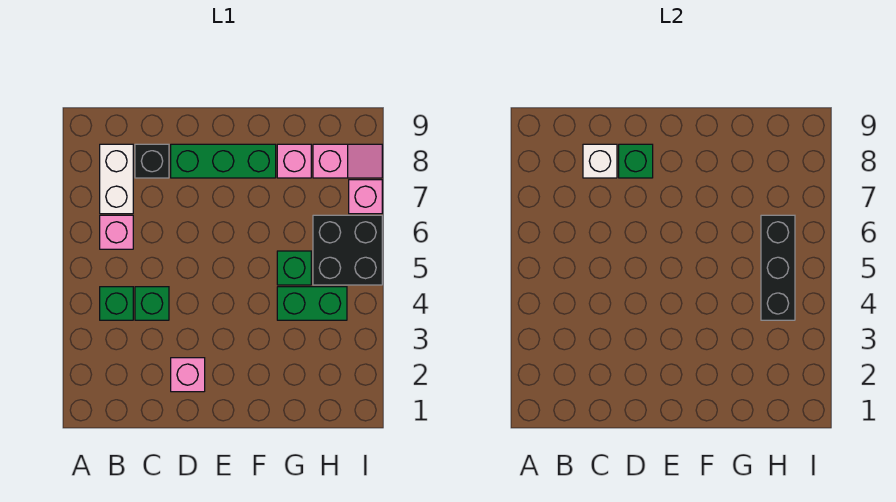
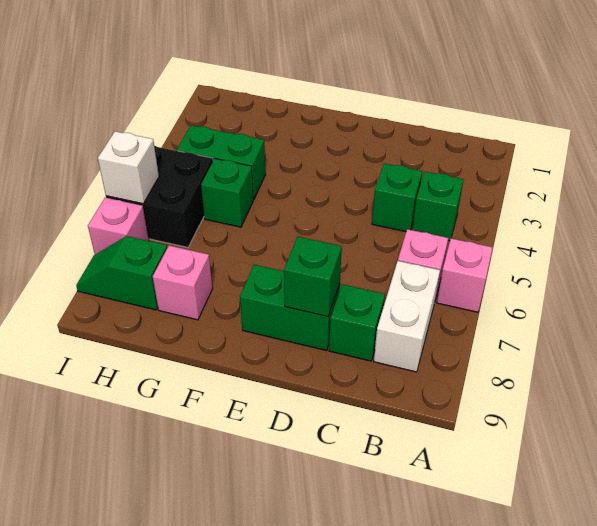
black brick C8 level 1 -> green brick C8 level 1
white brick C8 level 2 -> white brick I6 level 2
pink brick D2 level 1 -> pink brick A6 level 1
green brick D8:F8 level 1 -> green brick D8:E8 level 1
black brick H4:H6 level 2 -> none
pink slope H8:I8 level 1 top H -> green slope H8:I8 level 1 top H

